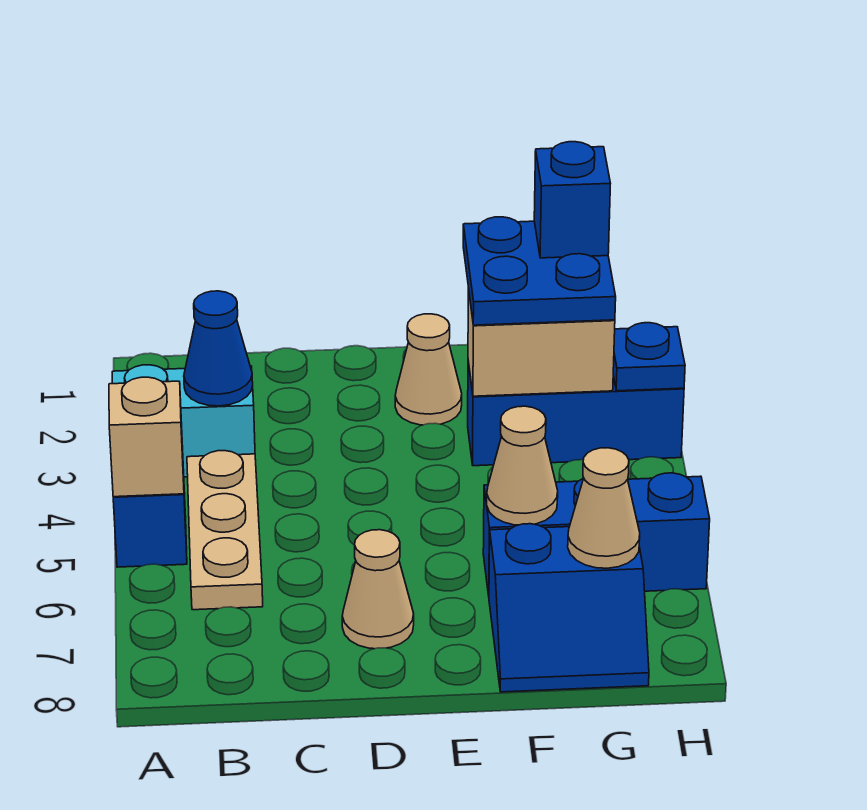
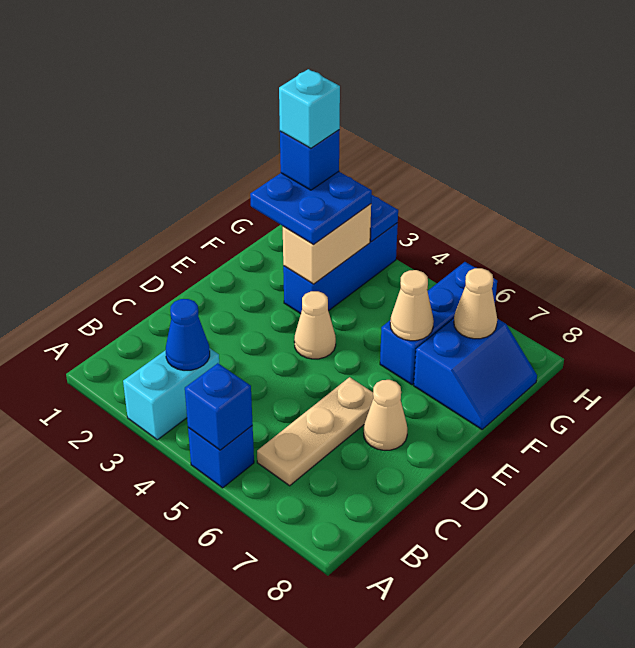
tan brick A5 level 2 -> blue brick A5 level 2
tan plate B4:B6 level 1 -> tan plate B6:D6 level 1
tan cone E2 level 1 -> tan cone E4 level 1
none -> cyan brick G2 level 5

